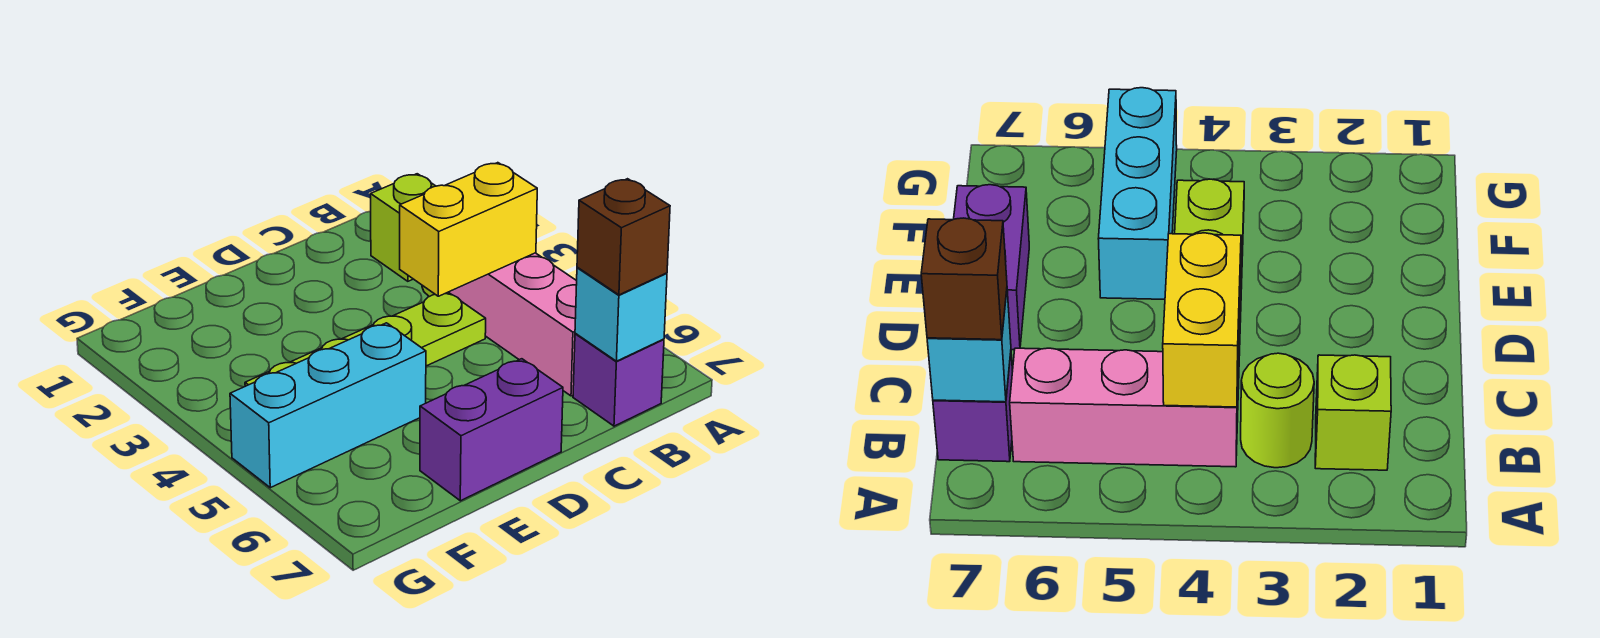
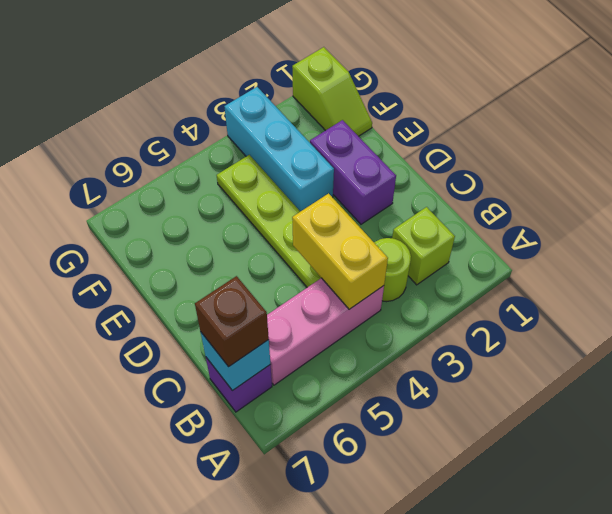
purple brick D7:E7 level 1 -> purple brick D2:E2 level 1
cyan brick E5:G5 level 1 -> cyan brick E3:G3 level 1
none -> lime slope F1:G1 level 1 top G

